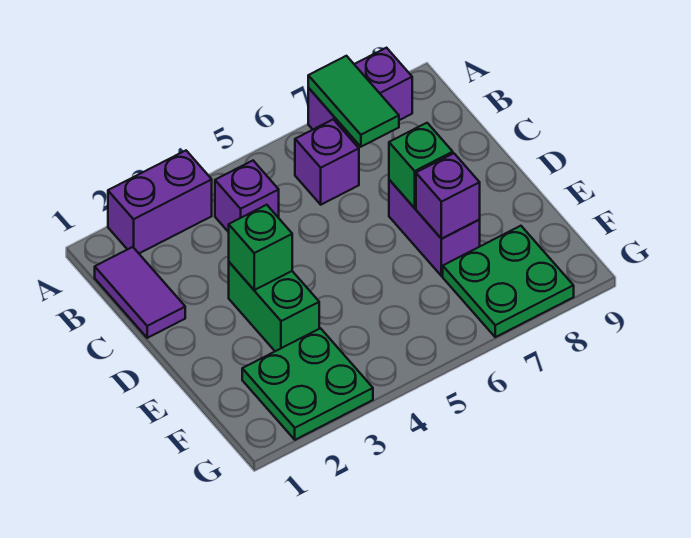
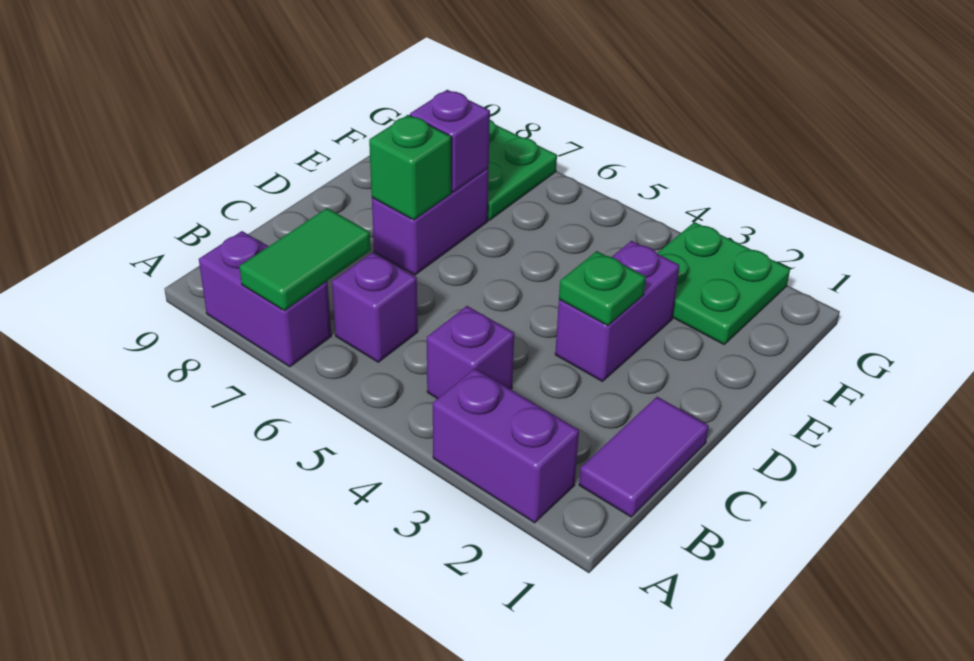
green brick D3:E3 level 1 -> purple brick D3:E3 level 1
green brick D3 level 2 -> green plate D3 level 2

